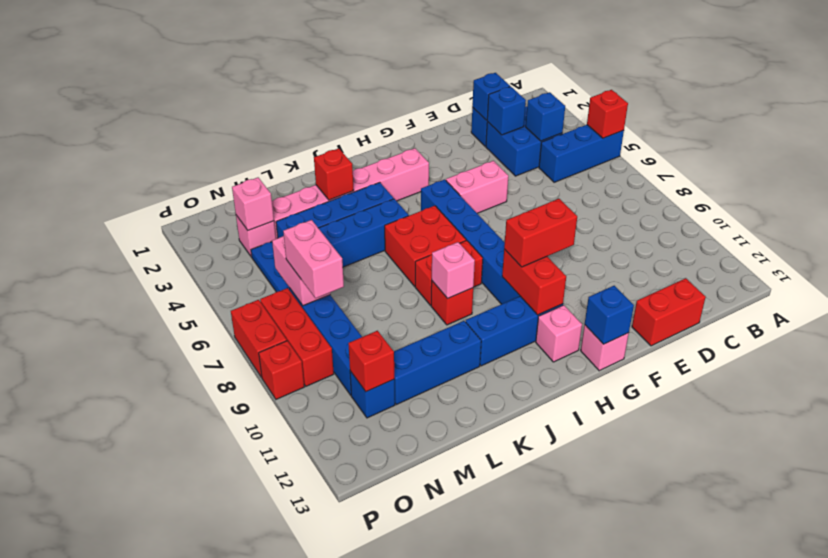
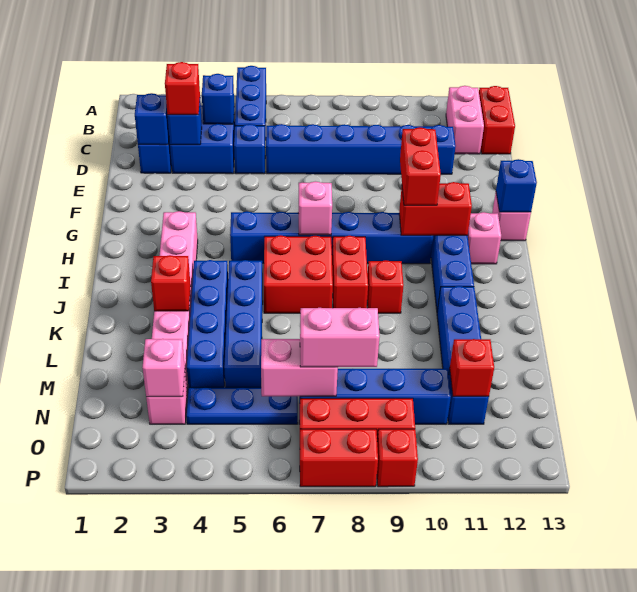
red brick A5 level 2 -> red brick D3 level 3
none -> blue brick D5 level 1
none -> blue brick D6:D11 level 1
red brick D13:E13 level 1 -> red brick B13:C13 level 1
pink brick F5:G5 level 1 -> pink brick B12:C12 level 1
pink brick J9 level 2 -> pink brick H7 level 2

